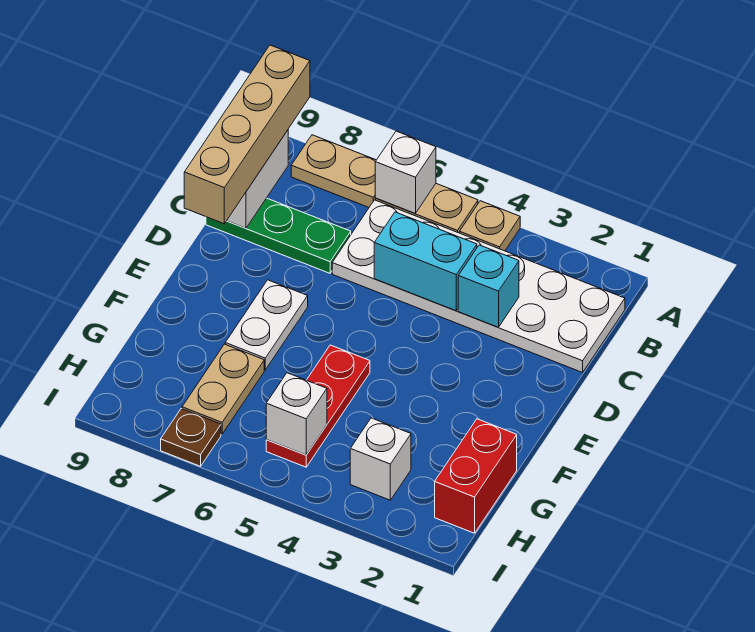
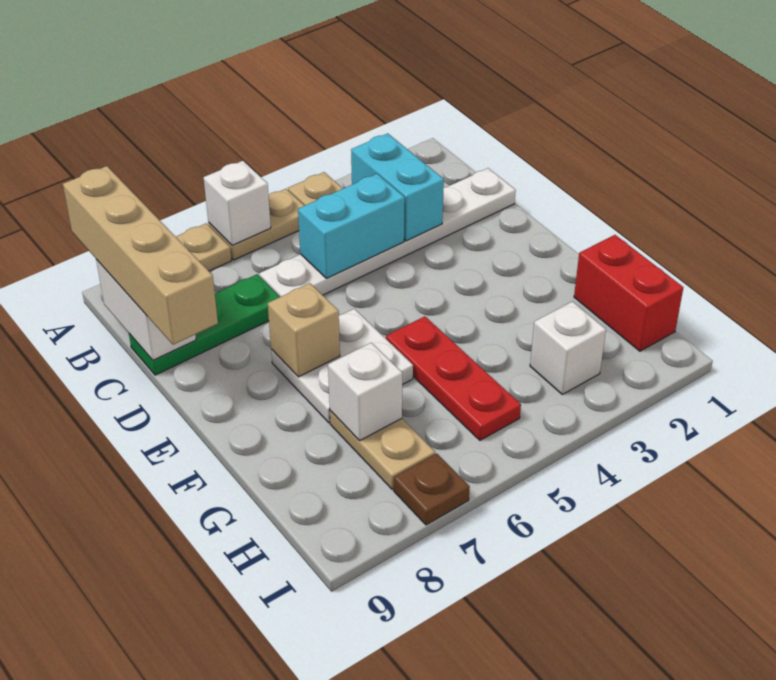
white plate B1:C6 level 1 -> white plate C1:C6 level 1
cyan brick C3 level 2 -> cyan brick B3:C3 level 2
white plate E7:F7 level 1 -> white plate E6:F7 level 1
none -> tan brick E7 level 2
white brick H5 level 2 -> white brick G7 level 2

